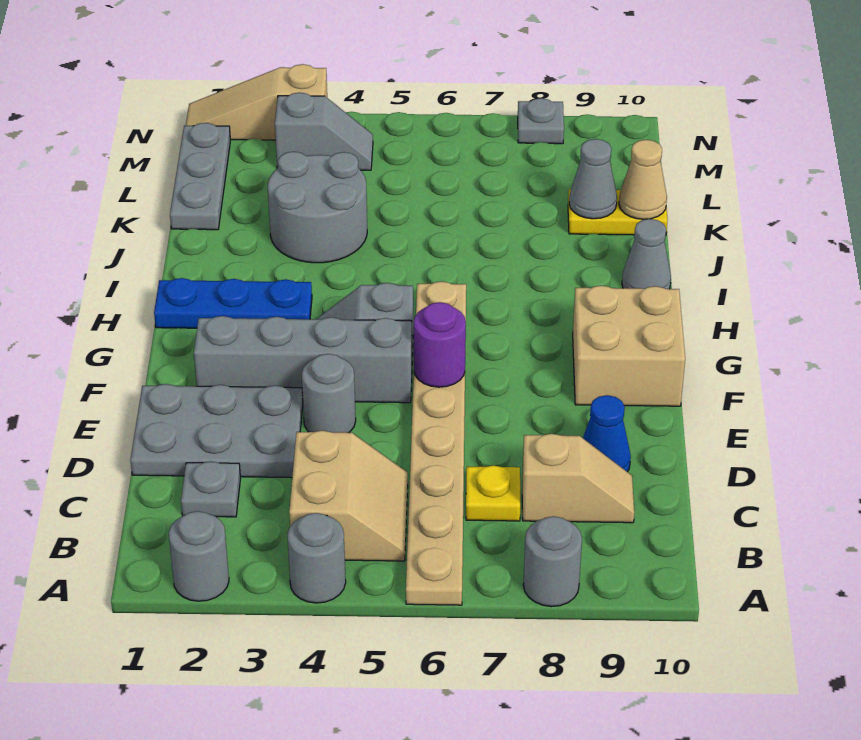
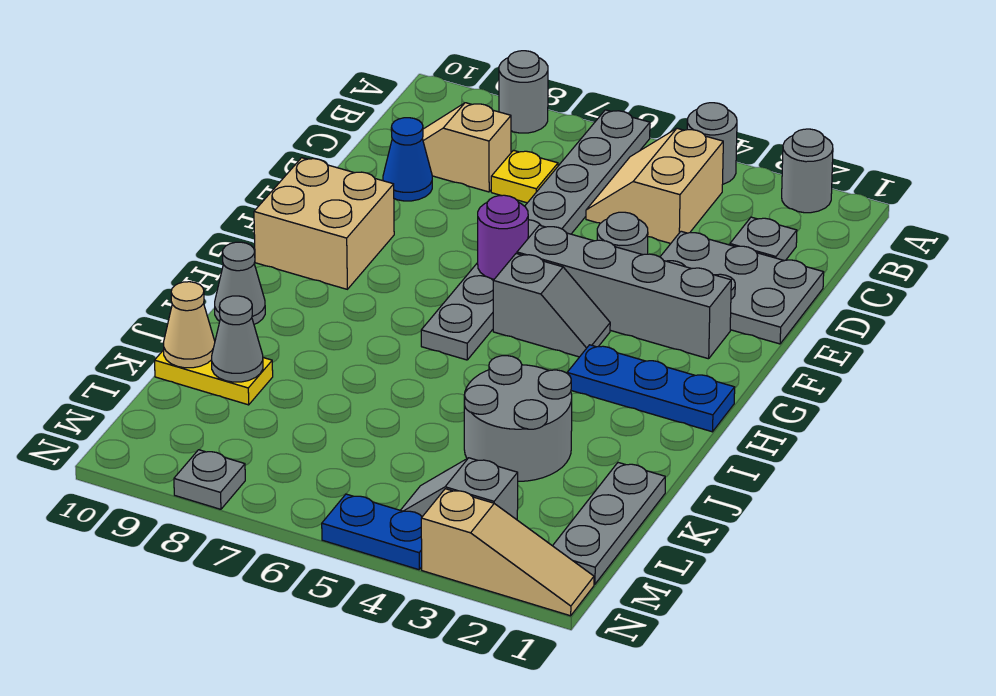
tan plate A6:H6 level 1 -> grey plate A6:H6 level 1
none -> blue plate N4:N5 level 1

